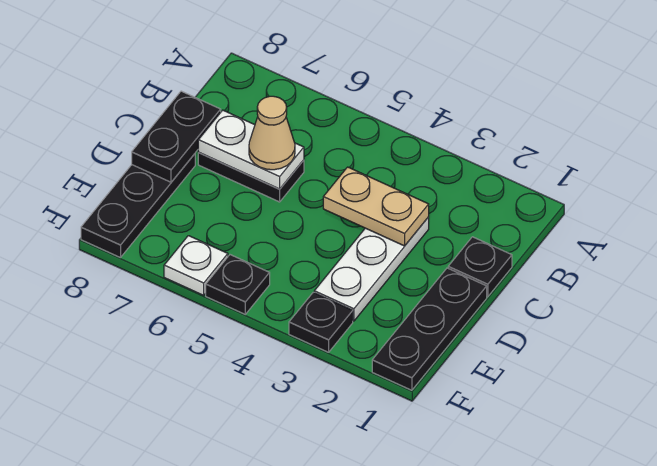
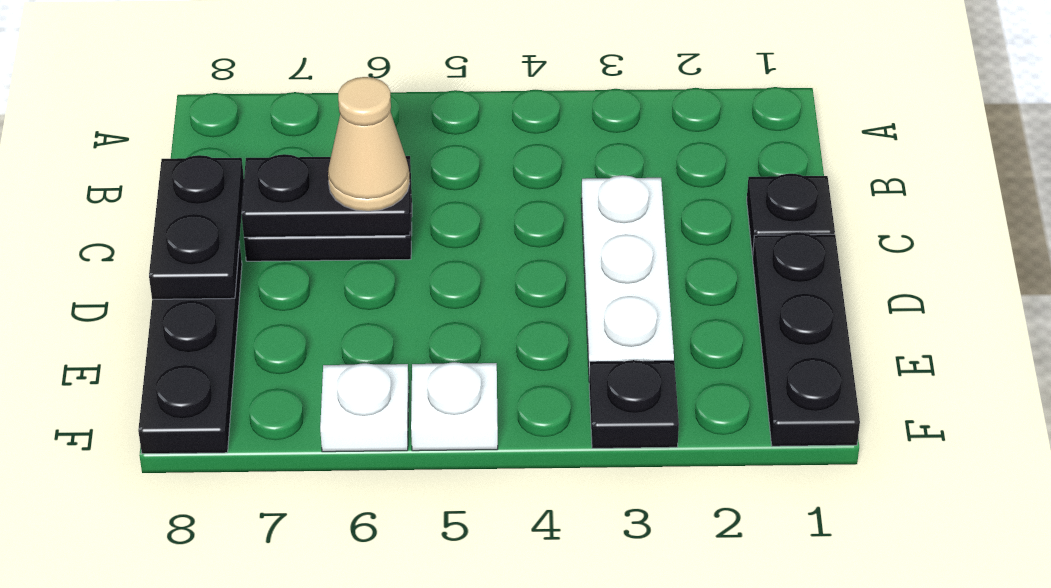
tan plate C3:C4 level 2 -> none
white plate C6:C7 level 2 -> black plate C6:C7 level 2
black plate F5 level 1 -> white plate F5 level 1

